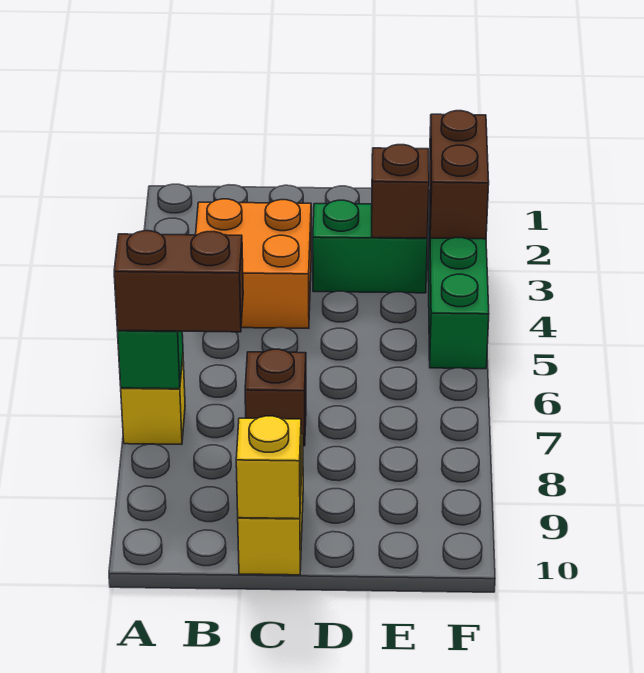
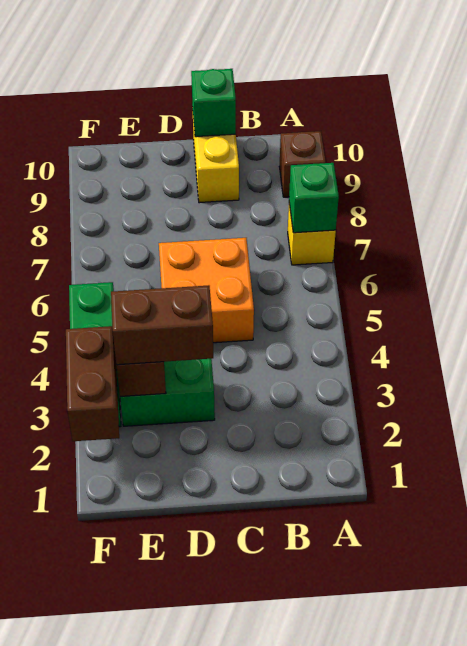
brown brick A7:B7 level 3 -> brown brick D3:E3 level 3
orange brick B3:C4 level 1 -> orange brick C5:D6 level 1
brown brick C7 level 1 -> brown brick A9 level 1
yellow brick C10 level 2 -> green brick C10 level 2

